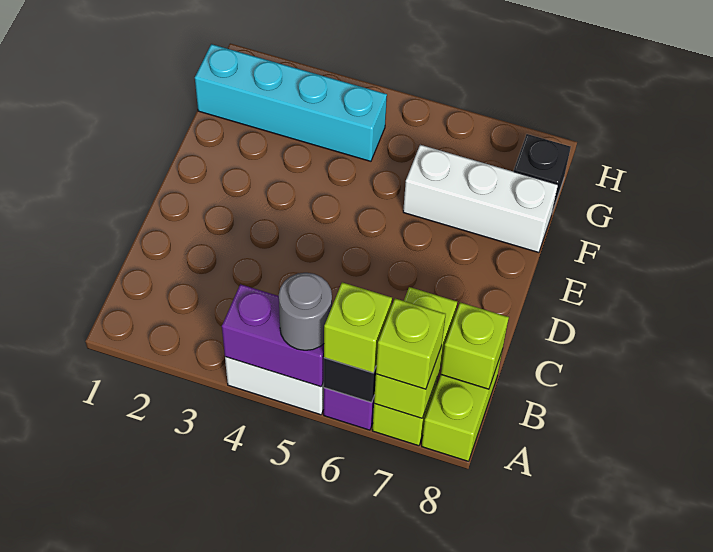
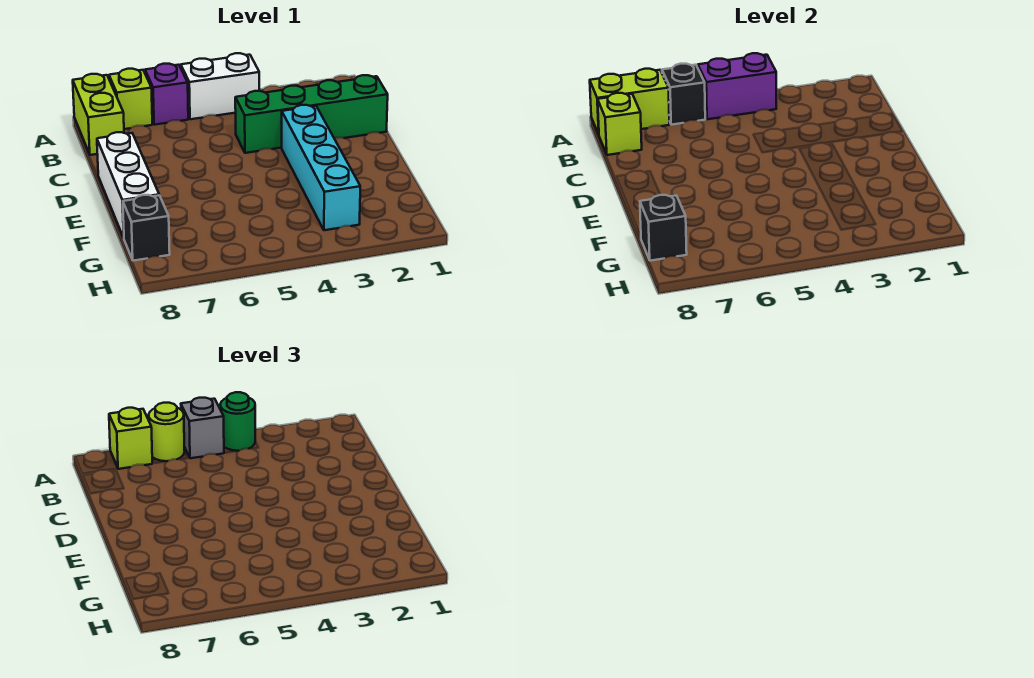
none -> green round brick A4 level 3
grey round brick A5 level 3 -> grey brick A5 level 3
lime brick A6 level 3 -> lime round brick A6 level 3
lime brick A7:B7 level 2 -> lime brick A7:A8 level 2
none -> green brick C1:C4 level 1
white brick F6:F8 level 1 -> white brick D8:F8 level 1
cyan brick G1:G4 level 1 -> cyan brick D3:G3 level 1
none -> black brick G8 level 2

